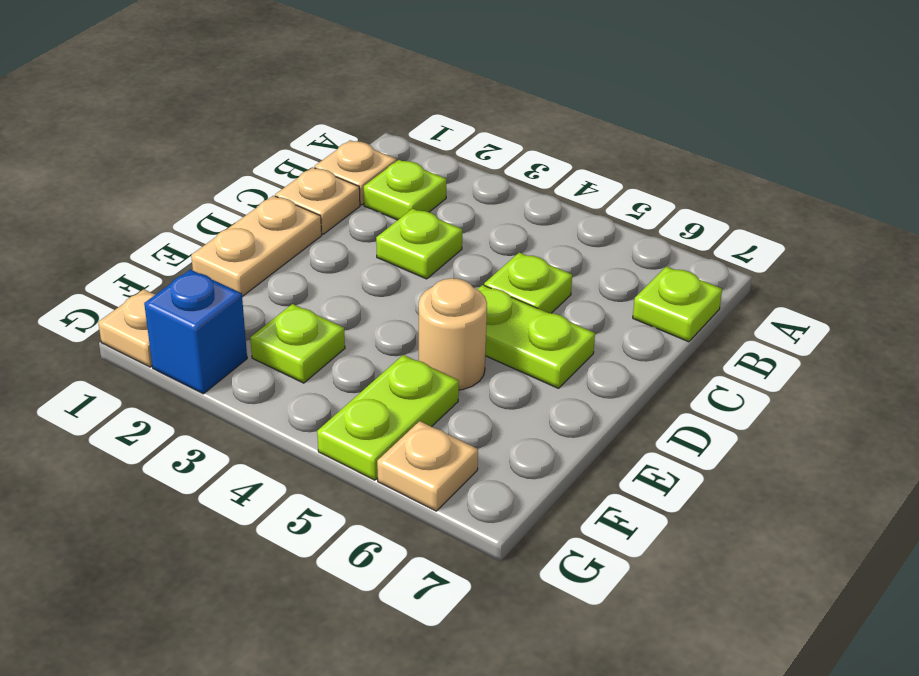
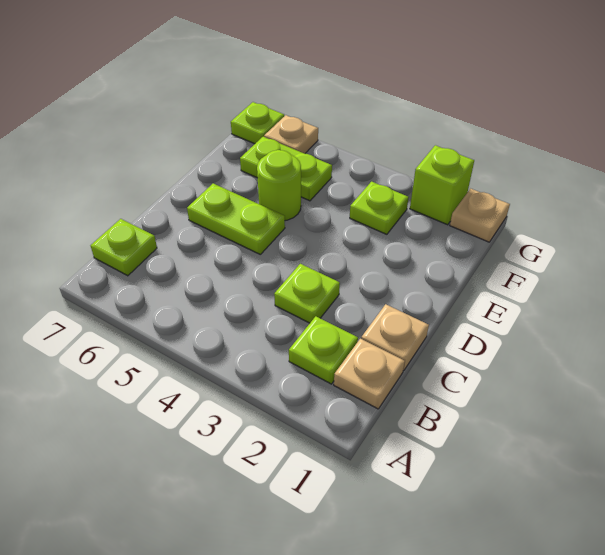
lime plate C5 level 1 -> lime plate G7 level 1
tan plate D1:E1 level 1 -> none
tan round brick E5 level 1 -> lime round brick E5 level 1
lime plate F5:G5 level 1 -> lime plate F5:F6 level 1
blue brick G2 level 1 -> lime brick G2 level 1

